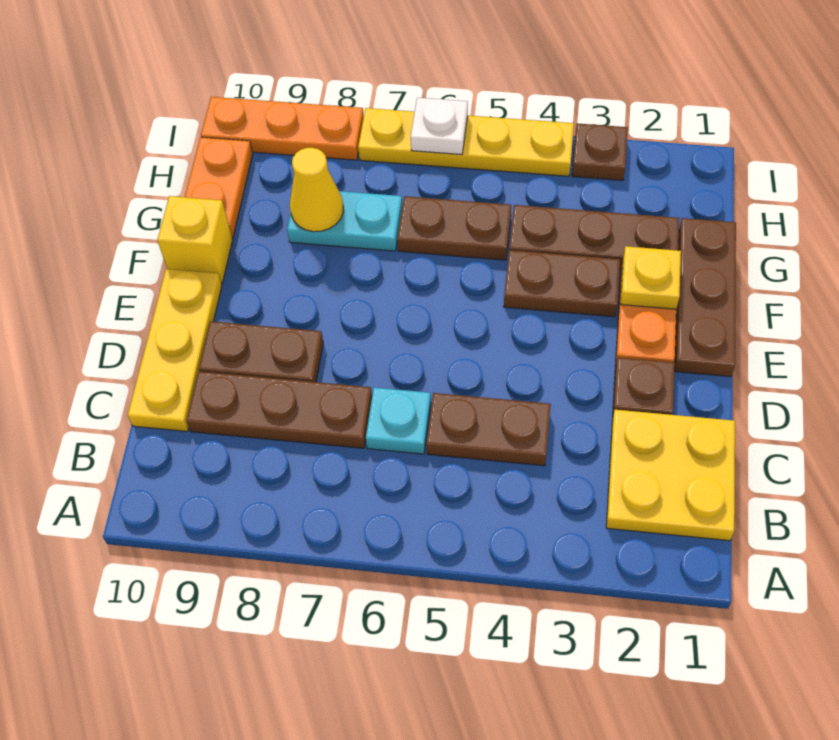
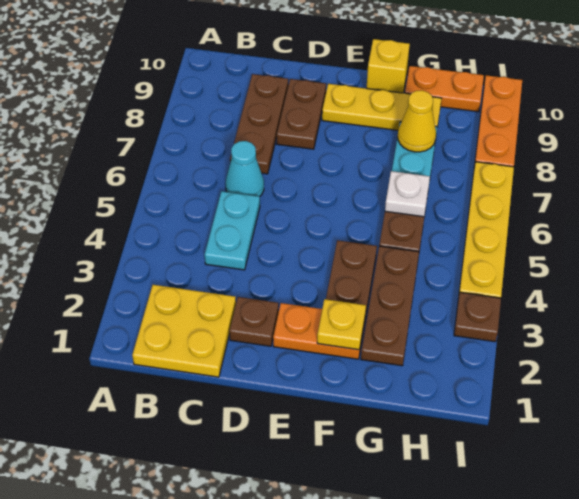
brown plate C4:C5 level 1 -> cyan plate C4:C5 level 1
cyan plate C6 level 1 -> cyan cone C6 level 1
yellow plate C10:E10 level 1 -> yellow plate E9:G9 level 1
brown plate E1:G1 level 1 -> none
white plate I6 level 2 -> white plate G6 level 2

